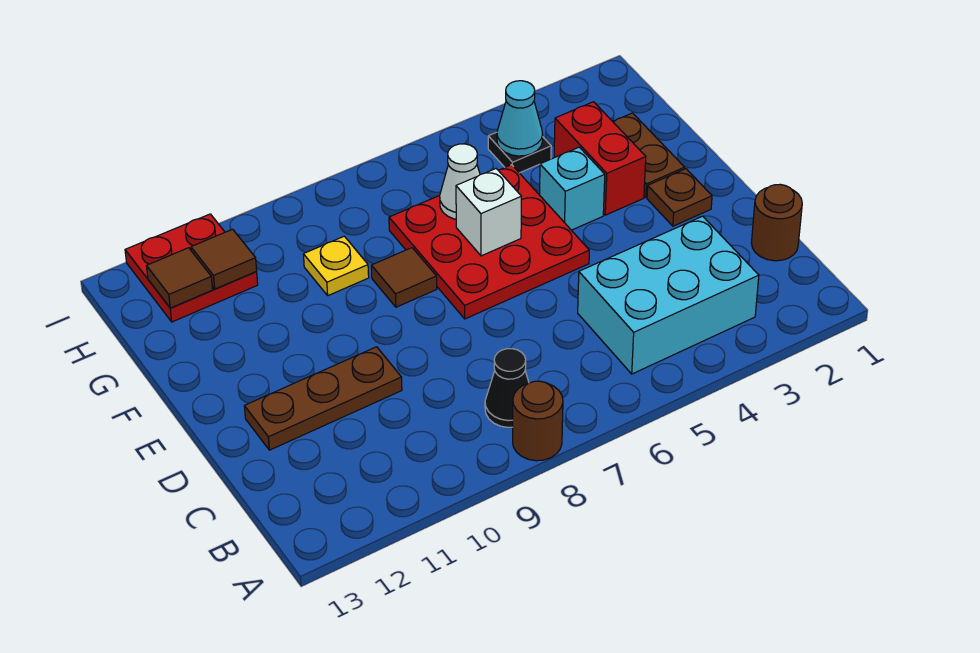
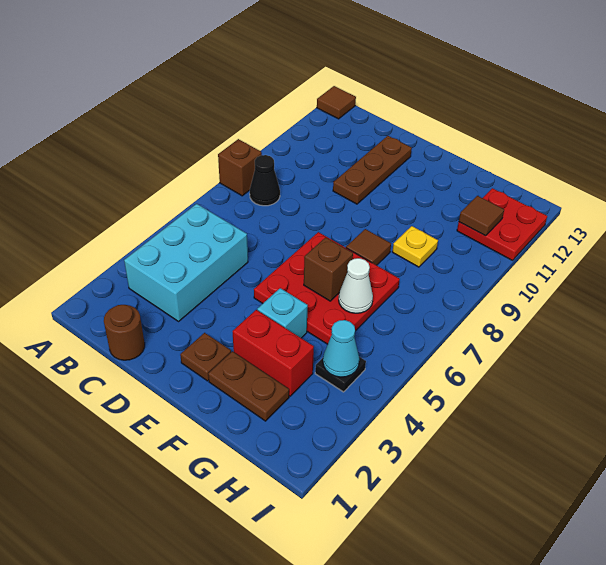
brown round brick A8 level 1 -> brown brick A8 level 1
white brick F6 level 2 -> brown brick F6 level 2
brown tile H12 level 2 -> brown tile A13 level 1

